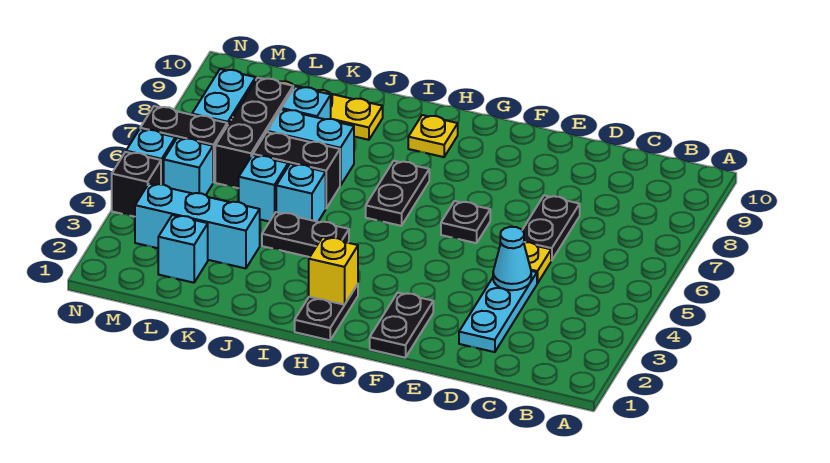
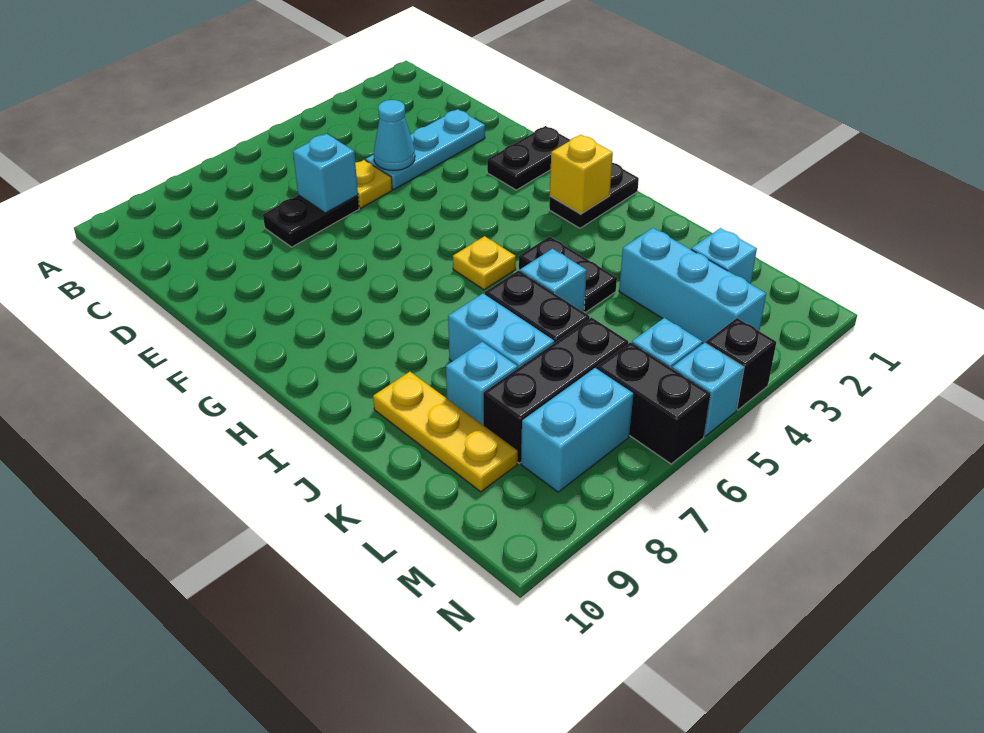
black plate F6 level 1 -> none
black plate H6:H7 level 1 -> none
yellow plate H9 level 1 -> yellow plate H5 level 1
cyan brick K5 level 1 -> cyan brick D6 level 2

